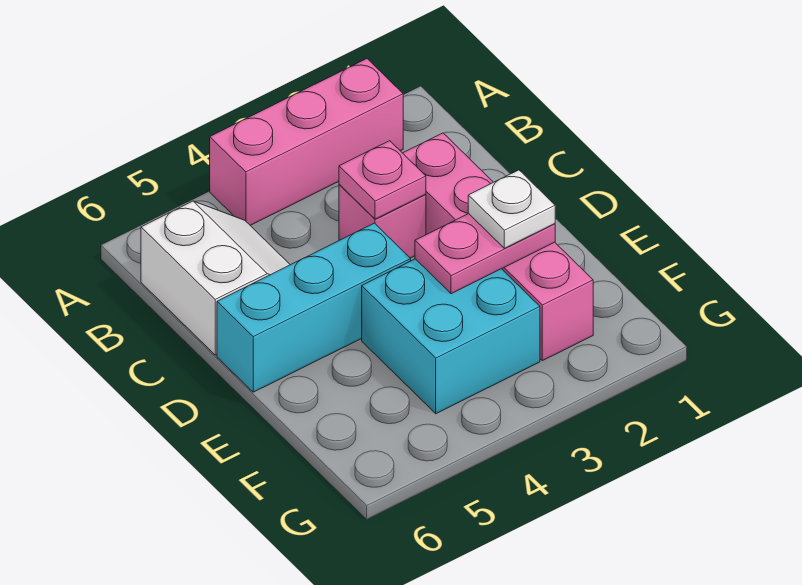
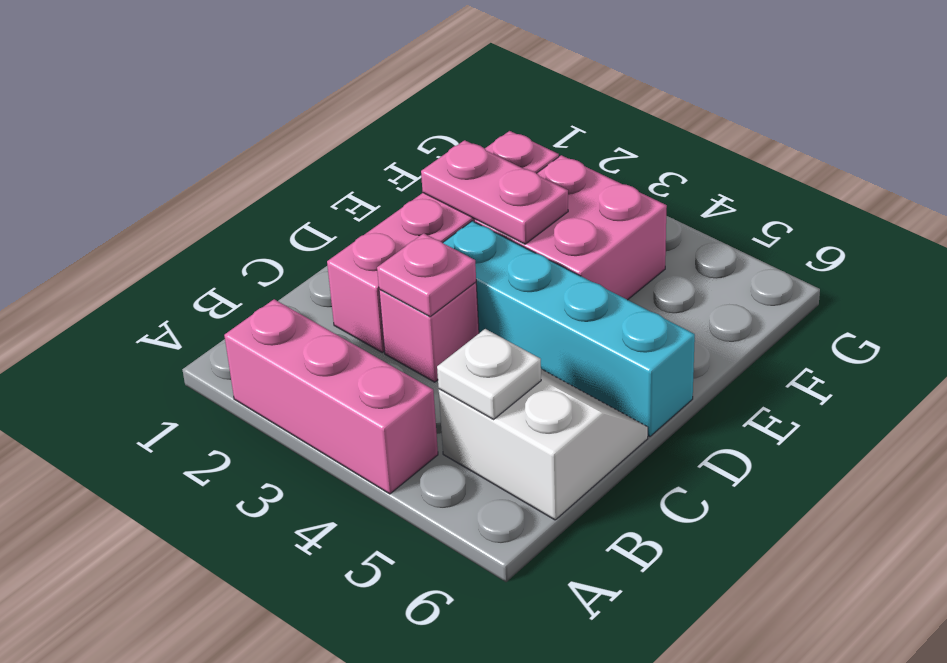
white slope B5:C6 level 1 top 6 -> white slope B5:C6 level 1 top B
cyan brick D4:D6 level 1 -> cyan brick D3:D6 level 1
white plate E2 level 3 -> white plate B5 level 2
cyan brick E3:F4 level 1 -> pink brick E3:F4 level 1

